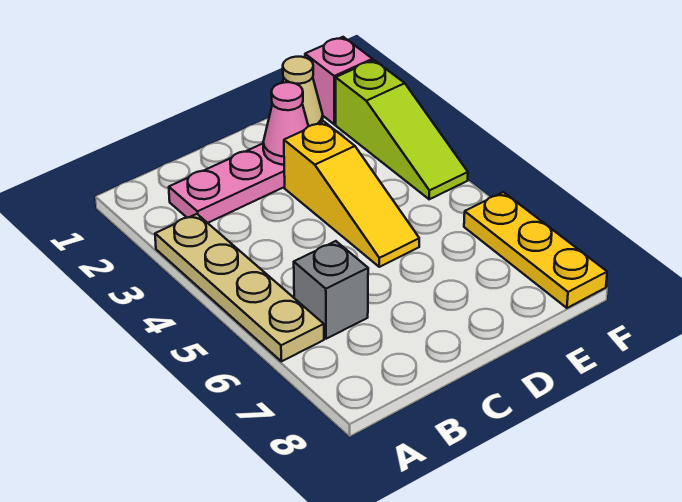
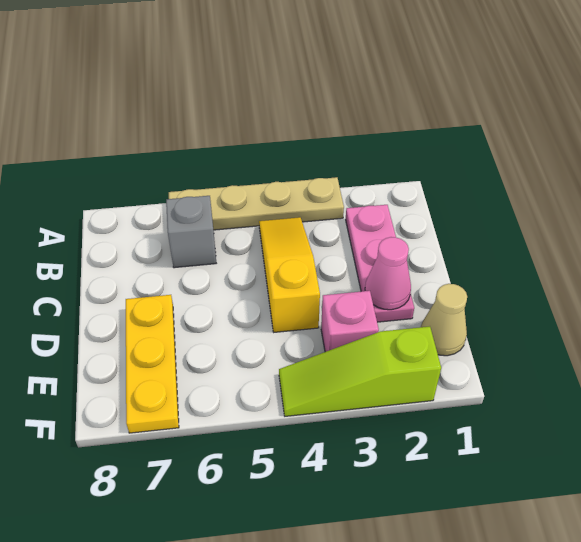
yellow slope D3:D5 level 1 top 3 -> yellow slope B4:D4 level 1 top D
pink brick F1 level 1 -> pink brick E3 level 1
yellow plate F6:F8 level 1 -> yellow plate D7:F7 level 1

